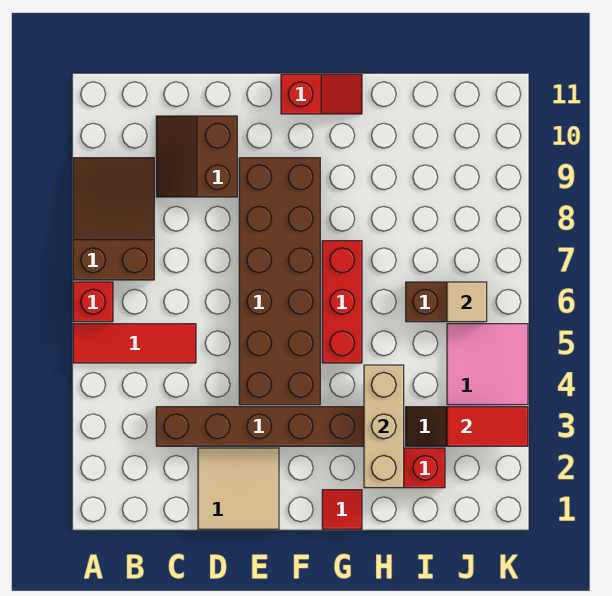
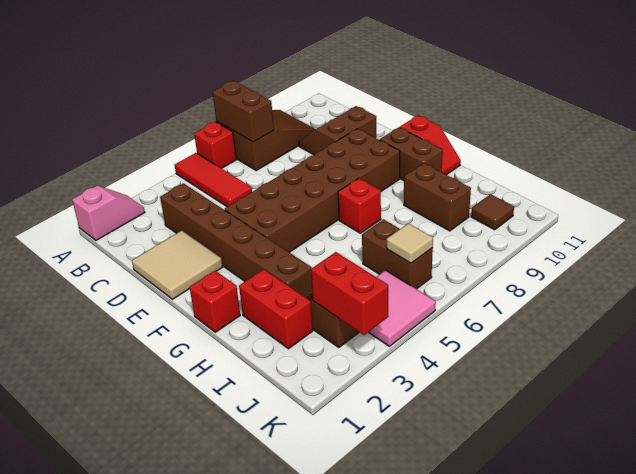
none -> pink slope A1:A2 level 1 top 1
none -> brown brick A7:B7 level 2
none -> brown brick F10:G10 level 1
red tile G1 level 1 -> red brick G1 level 1
red brick G5:G7 level 1 -> red brick G7 level 1
tan brick H2:H4 level 2 -> none
none -> brown brick H9:I9 level 1
red tile J3:K3 level 2 -> red brick J3:K3 level 2
none -> brown tile J10 level 1

